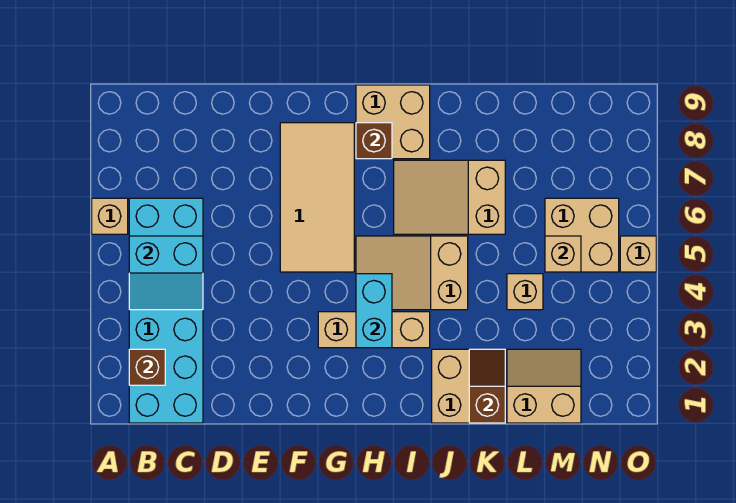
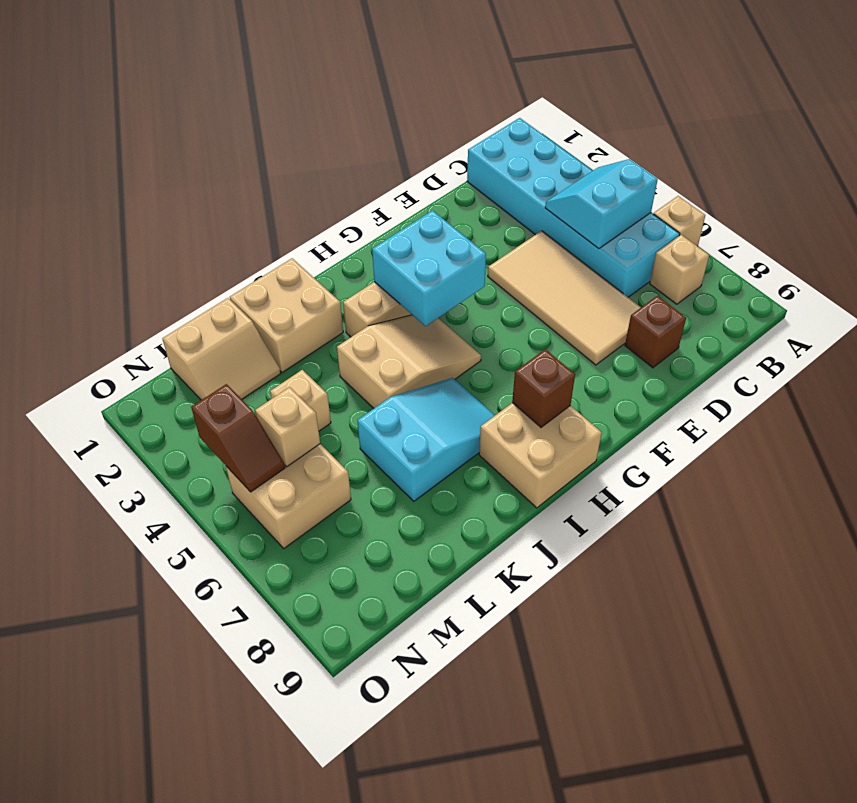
brown brick B2 level 2 -> brown brick D8 level 1
tan tile F5:G8 level 1 -> tan tile D4:E7 level 1
cyan brick H3:H4 level 2 -> cyan brick G3:H4 level 2
tan slope I6:K7 level 1 top K -> cyan slope I6:K7 level 1 top K
brown slope K1:K2 level 2 top 1 -> brown slope N4:N5 level 2 top 4
tan brick O5 level 1 -> tan brick B7 level 1

